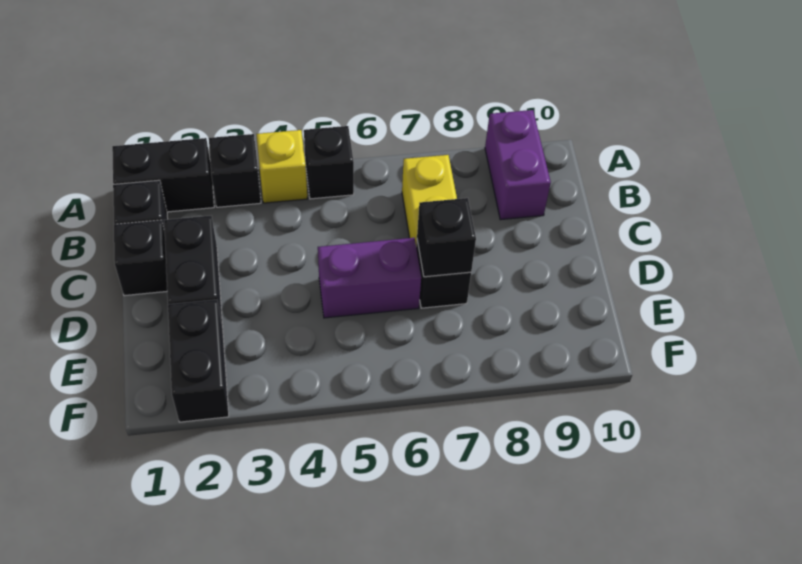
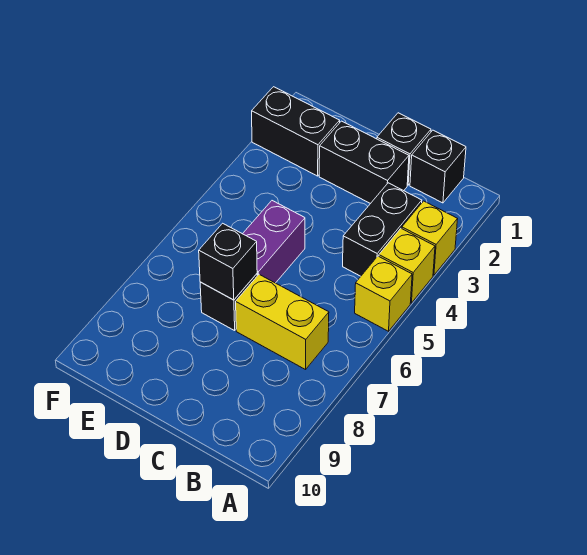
black brick A1:A2 level 1 -> black brick B3:B4 level 1
black brick A3 level 1 -> yellow brick A3 level 1
black brick A5 level 1 -> yellow brick A5 level 1
purple brick A9:B9 level 1 -> none

